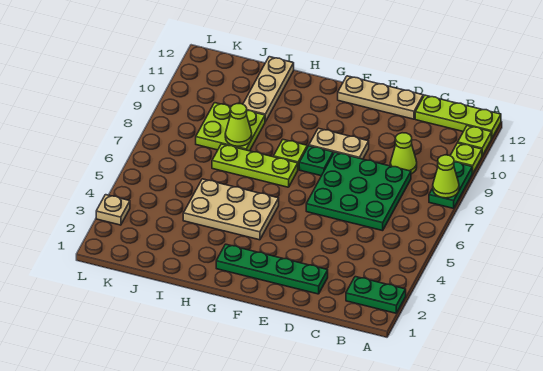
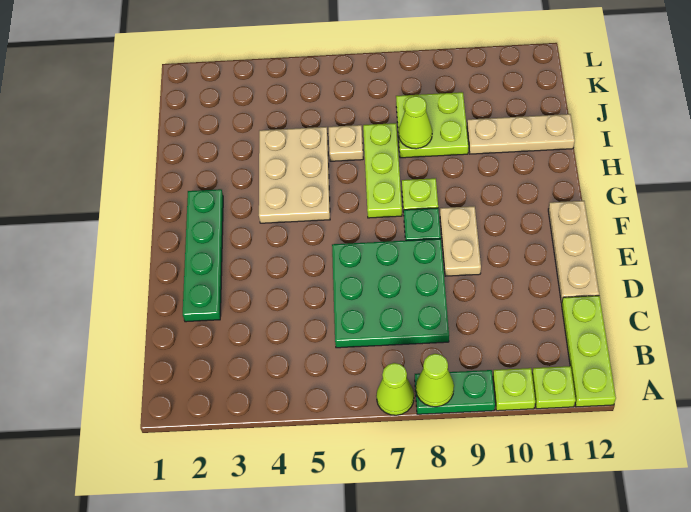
green plate A2:B2 level 1 -> none
lime cone C9 level 1 -> lime cone A7 level 1
tan plate L3 level 1 -> tan plate I6 level 1

